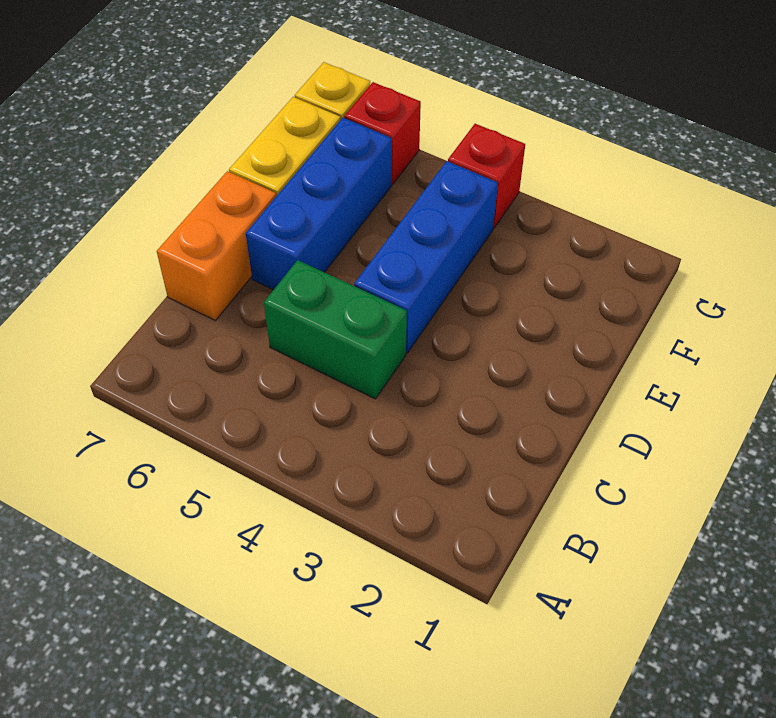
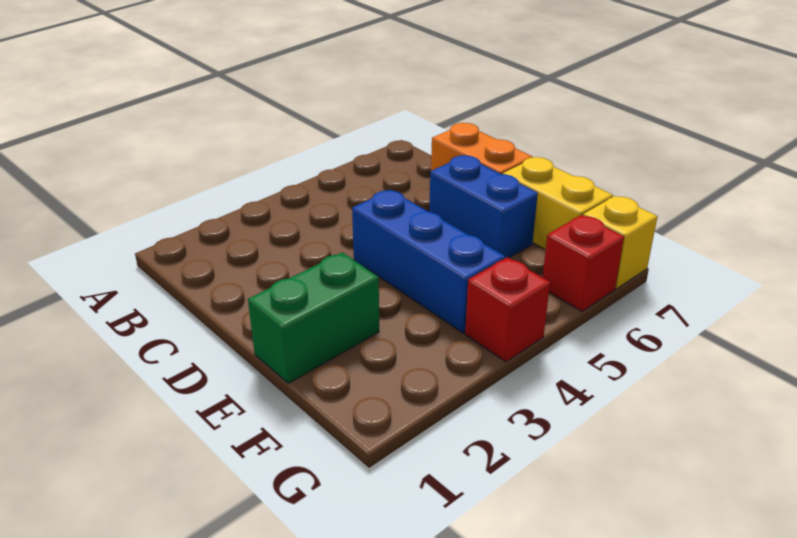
green brick C4:C5 level 1 -> green brick E1:E2 level 1
blue brick D6:F6 level 1 -> blue brick D6:E6 level 1

